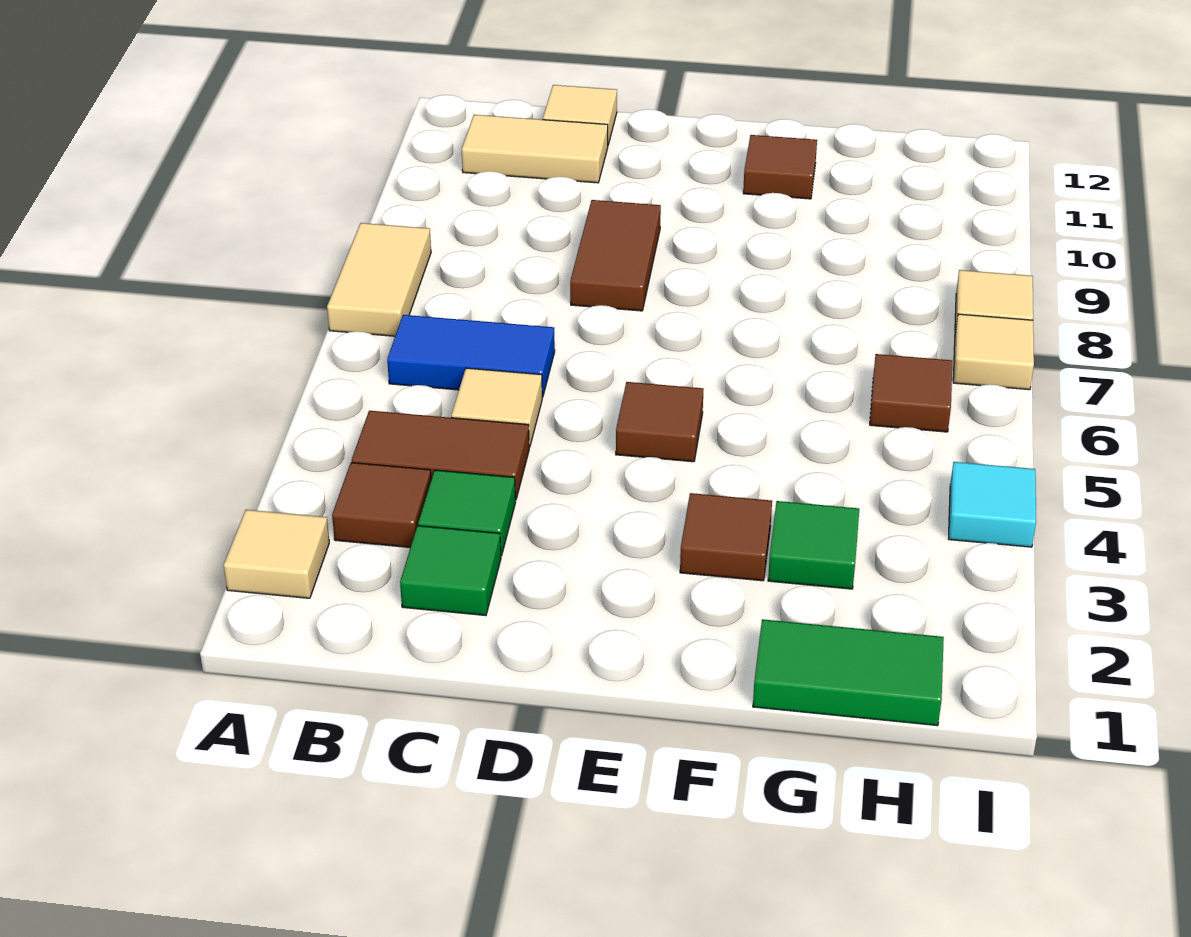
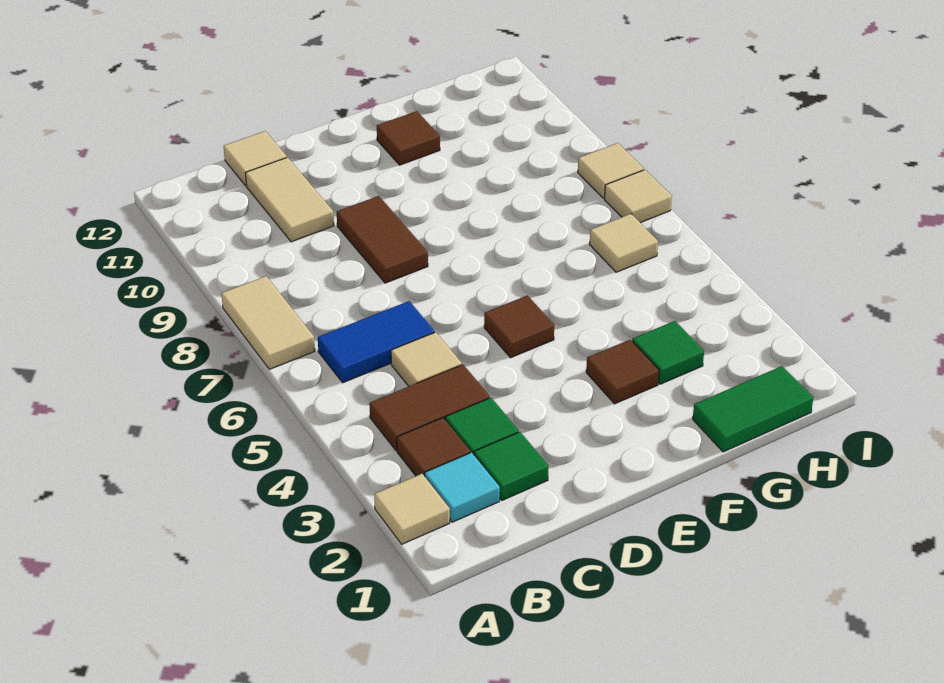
tan tile B11:C11 level 1 -> tan tile C10:C11 level 1
brown tile H6 level 1 -> tan tile H6 level 1
cyan tile I4 level 1 -> cyan tile B2 level 1

